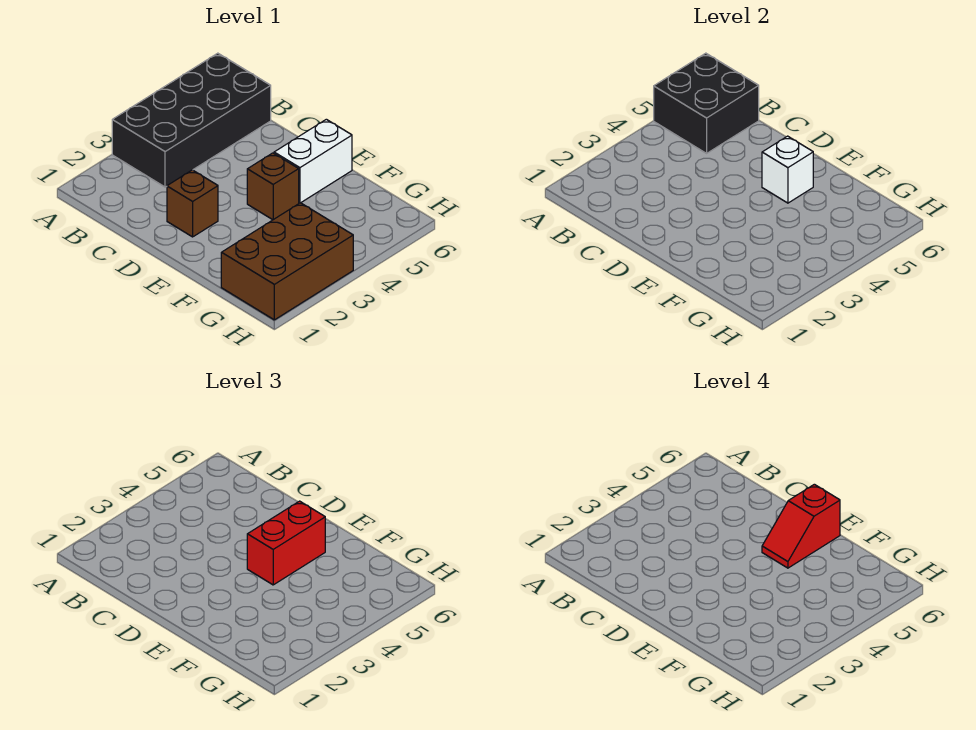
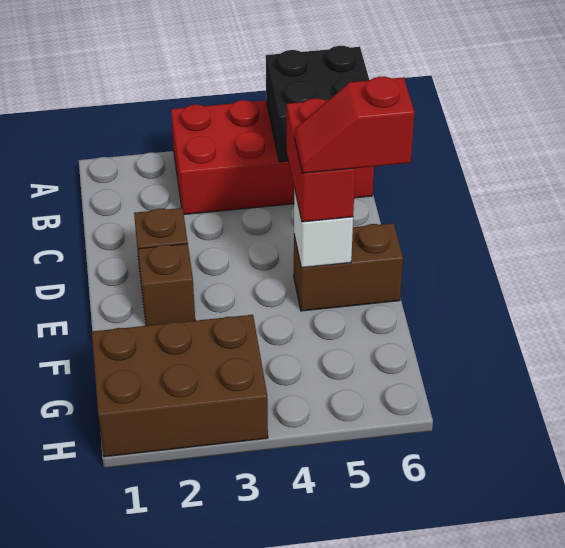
black brick A3:B6 level 1 -> red brick A3:B6 level 1
brown brick E4 level 1 -> brown brick E2 level 1
red brick E4:E5 level 3 -> red brick D5:E5 level 3
white brick E5:E6 level 1 -> brown brick E5:E6 level 1

